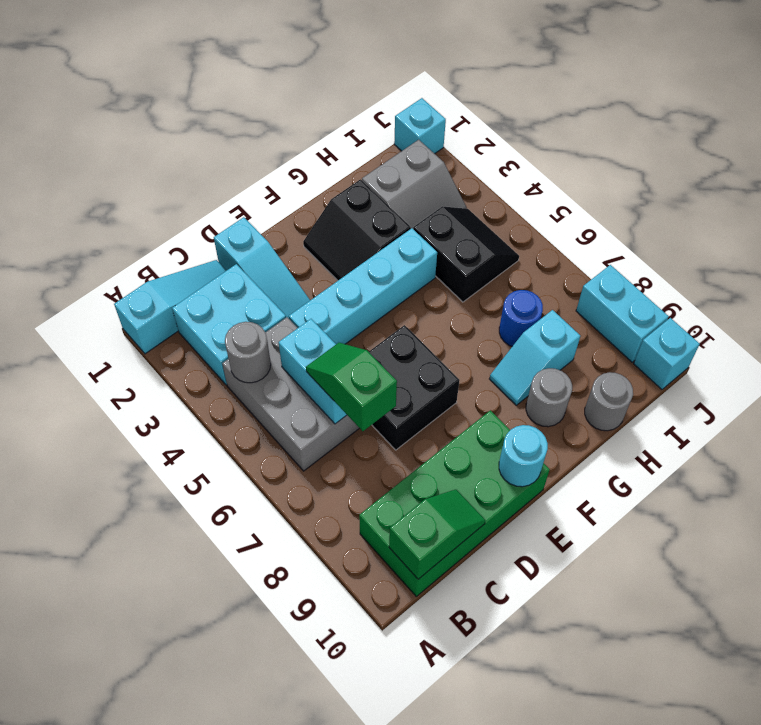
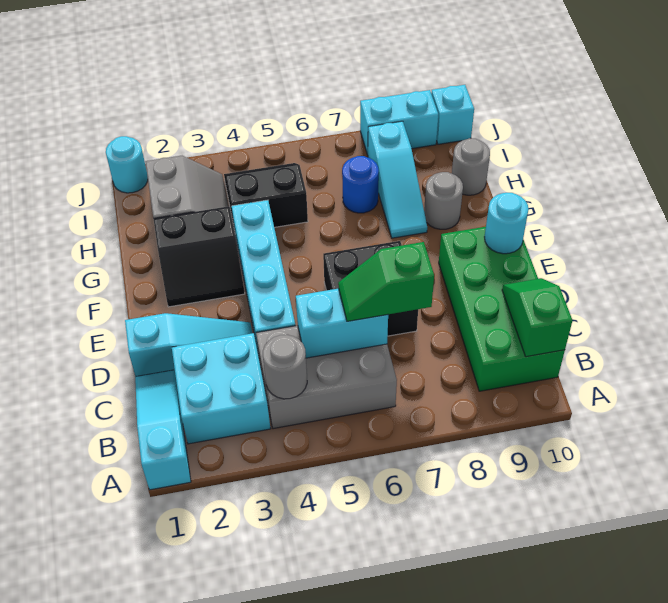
cyan slope G8:H8 level 1 top H -> cyan slope G8:I8 level 1 top I
cyan brick J1 level 1 -> cyan round brick J1 level 1

